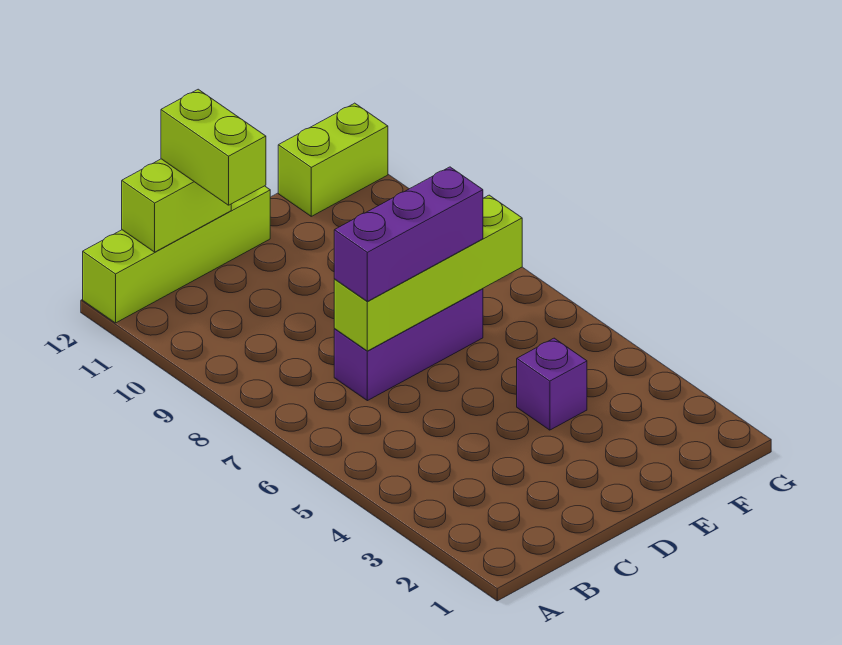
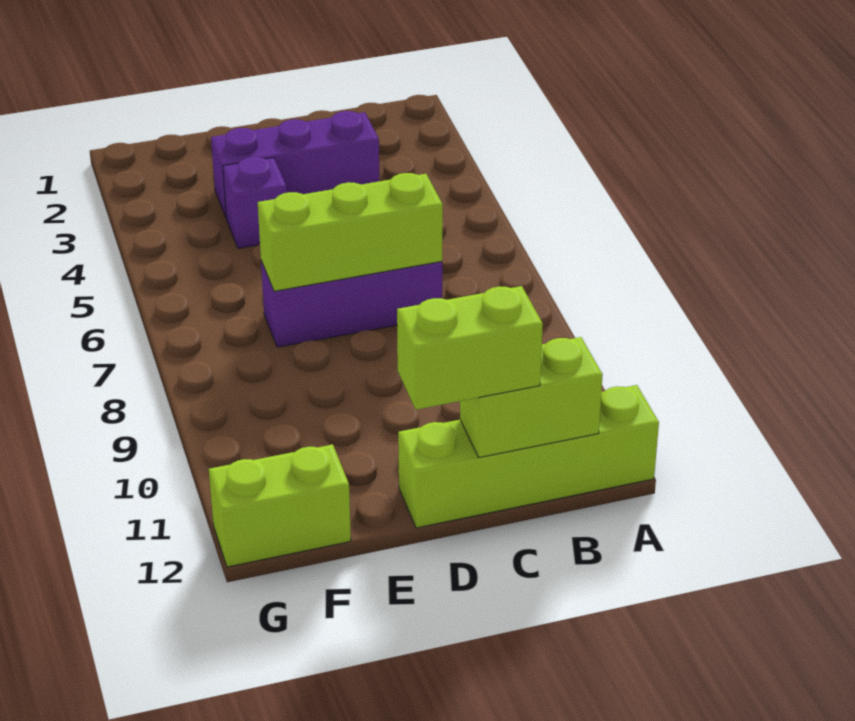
lime brick C7:F7 level 2 -> lime brick C7:E7 level 2
purple brick C7:E7 level 3 -> purple brick C3:E3 level 1
lime brick C11:C12 level 3 -> lime brick C12:D12 level 3

